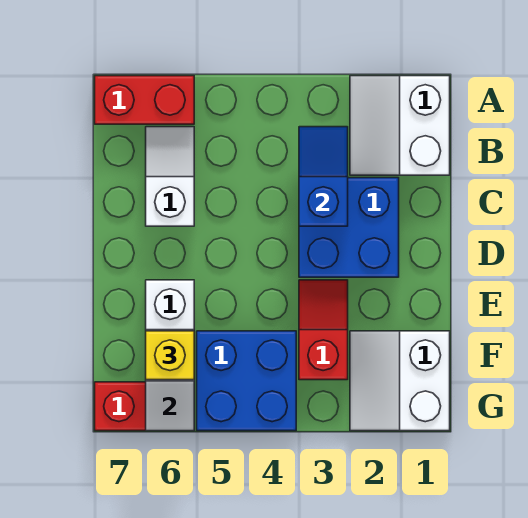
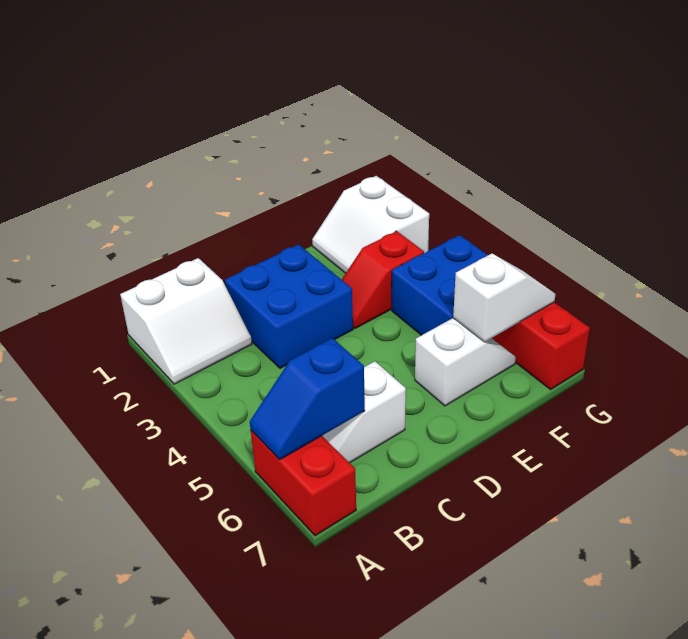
blue slope B3:C3 level 2 top C -> blue slope A6:B6 level 2 top B
white slope F1:G2 level 1 top 1 -> white slope F1:G2 level 1 top G
yellow brick F6 level 3 -> none

